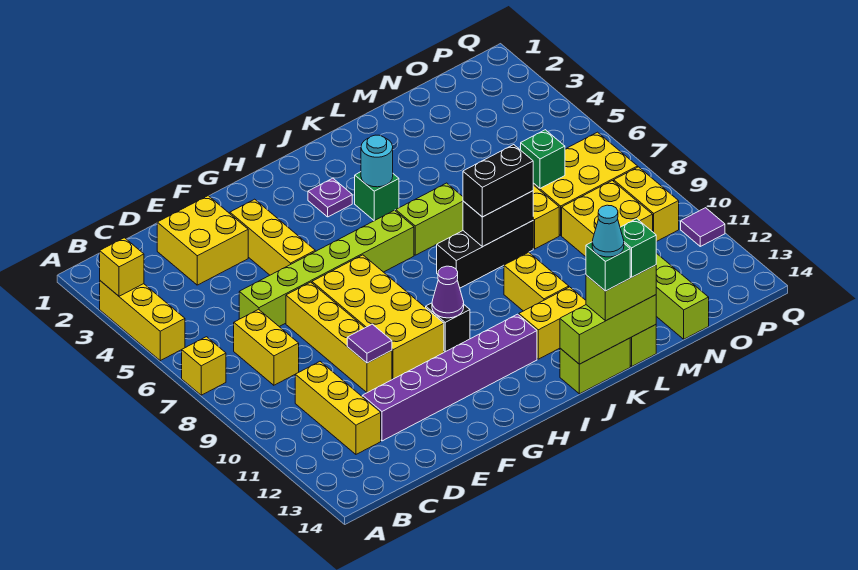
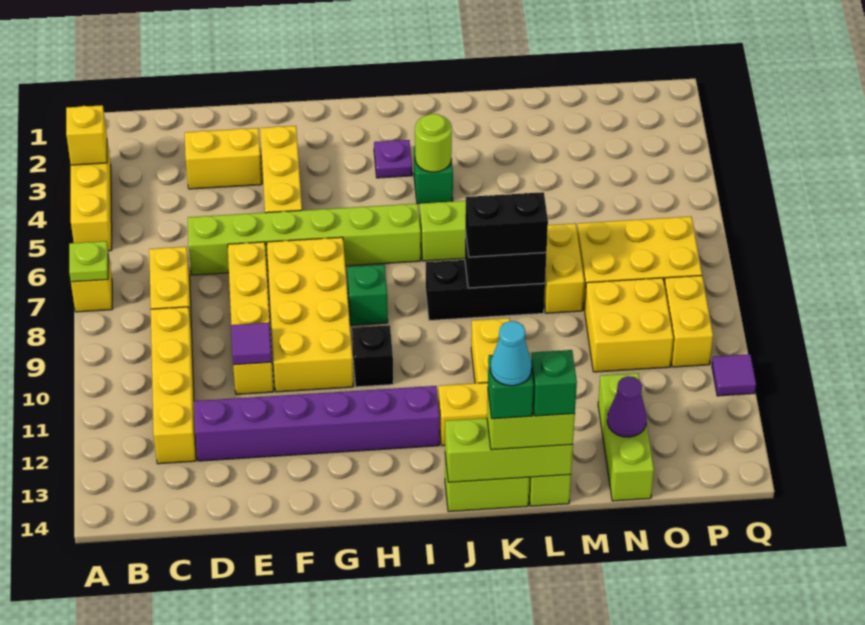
none -> lime plate A7 level 2
yellow brick C10:C12 level 1 -> yellow brick C9:C12 level 1
yellow brick D2:E3 level 1 -> yellow brick D3:E3 level 1
purple cone H10 level 2 -> purple cone N13 level 2
cyan round brick J4 level 2 -> lime round brick J4 level 2
green brick N7 level 2 -> green brick H8 level 1

